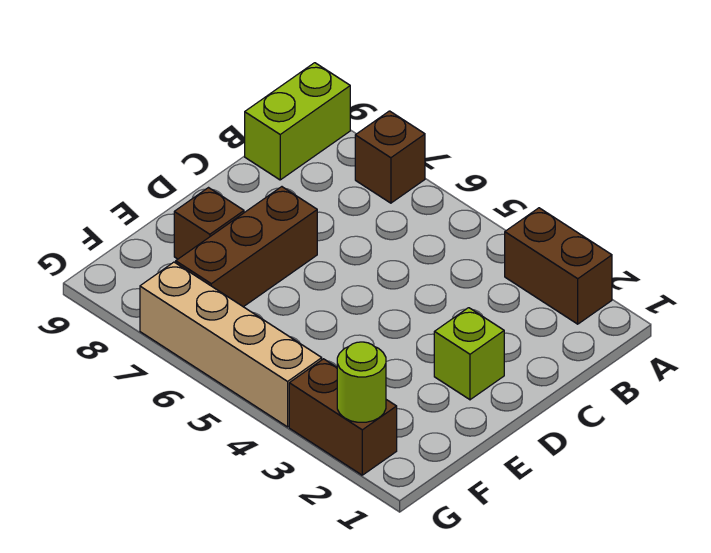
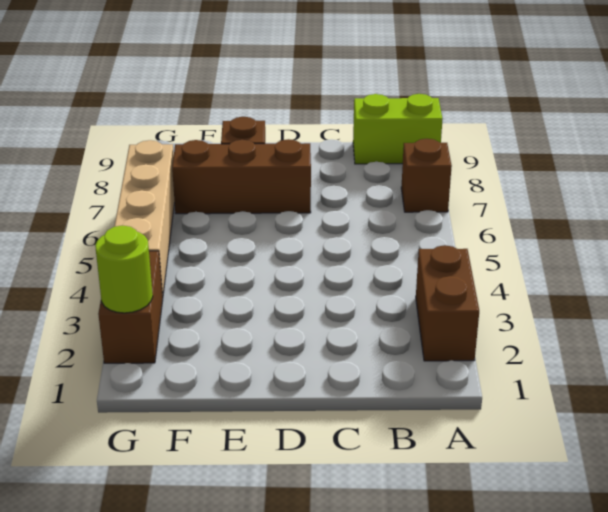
lime brick D2 level 1 -> none

